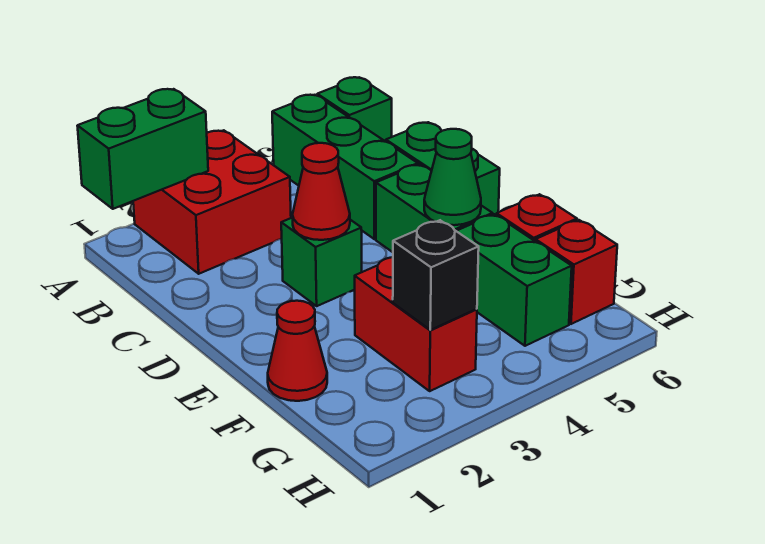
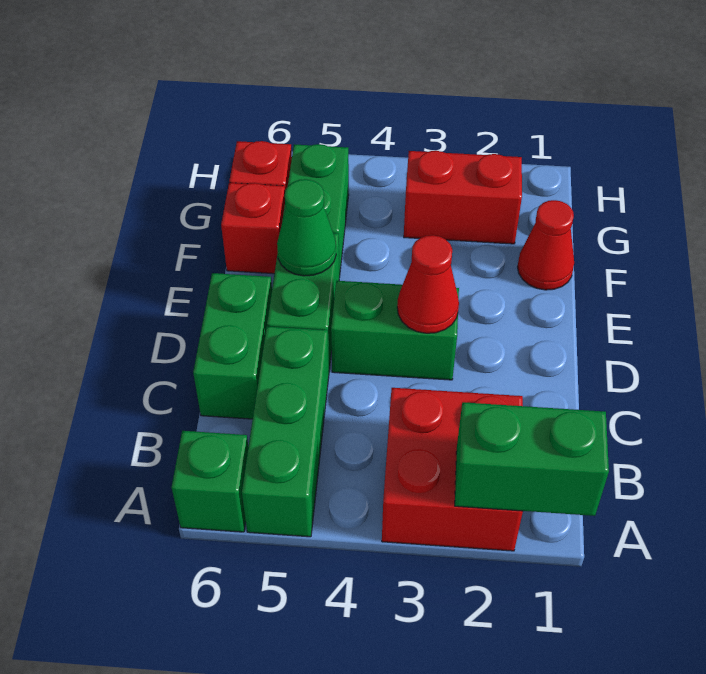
green brick D3 level 1 -> green brick D3:D4 level 1
red brick F3:G3 level 1 -> red brick G2:G3 level 1
black brick G3 level 2 -> none

